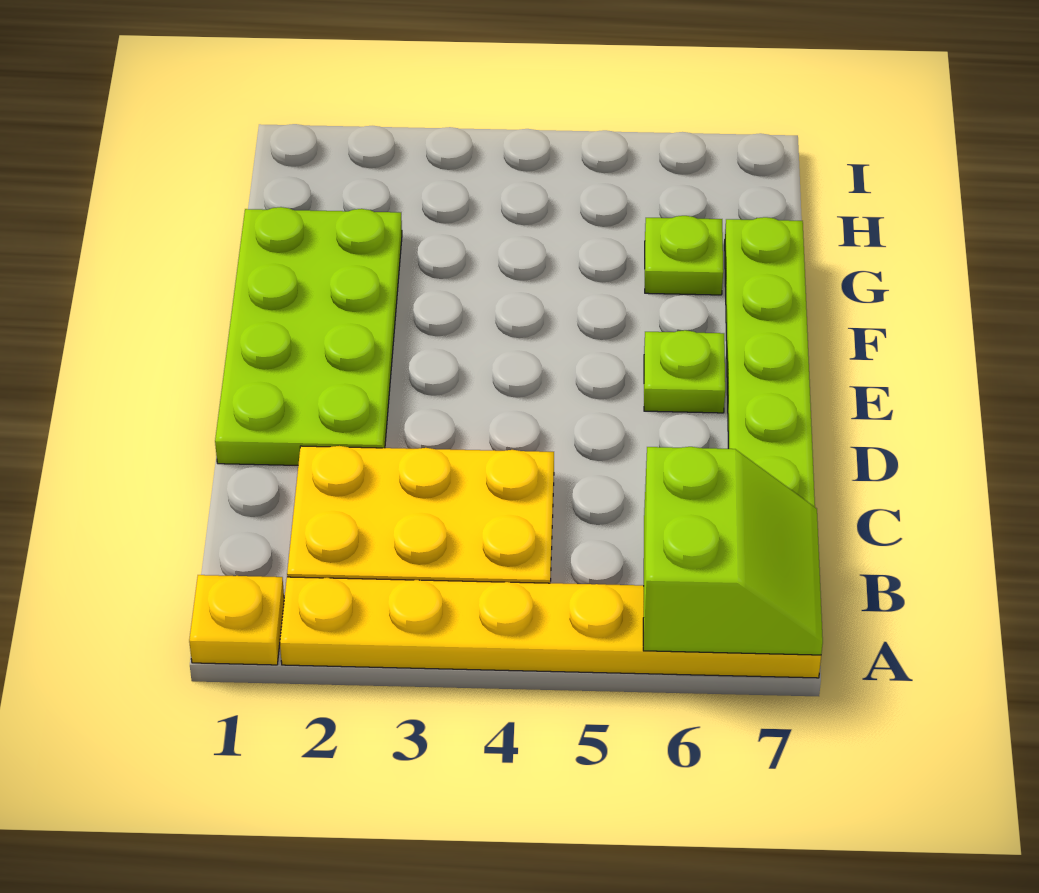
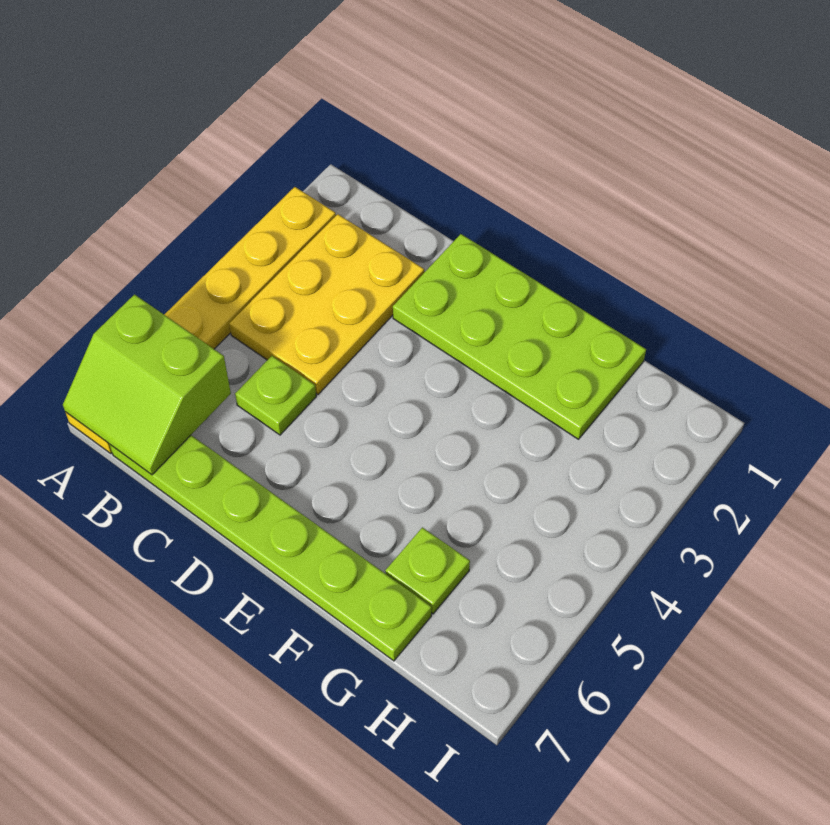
yellow plate A1 level 1 -> none
lime plate E6 level 1 -> lime plate C5 level 1

